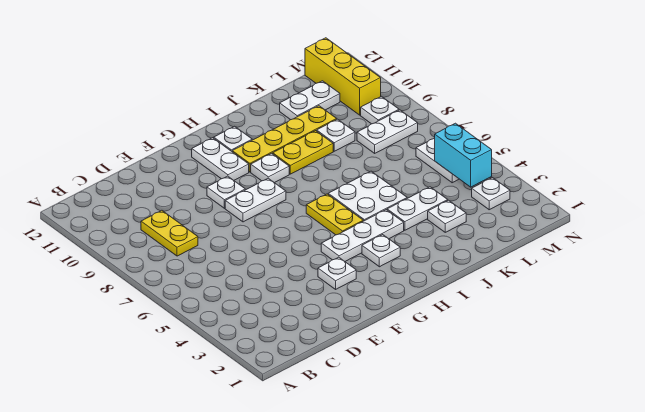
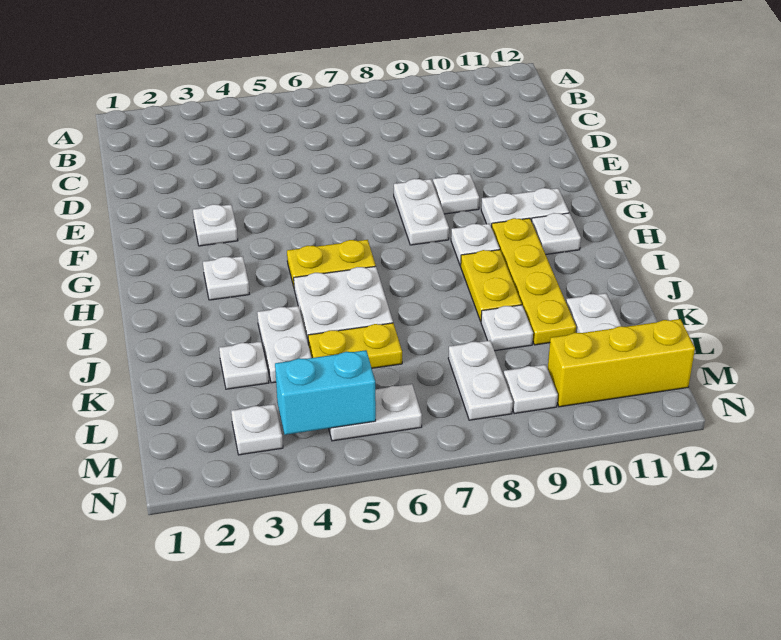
yellow plate C8:C9 level 1 -> yellow plate K5:K6 level 1
white plate G4:I4 level 1 -> none

